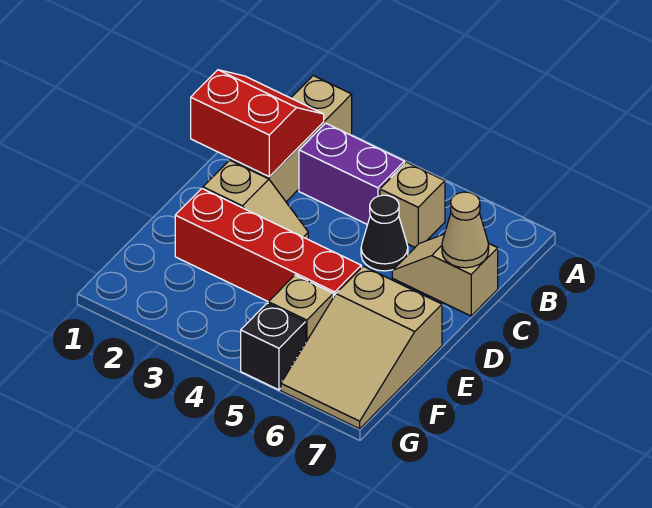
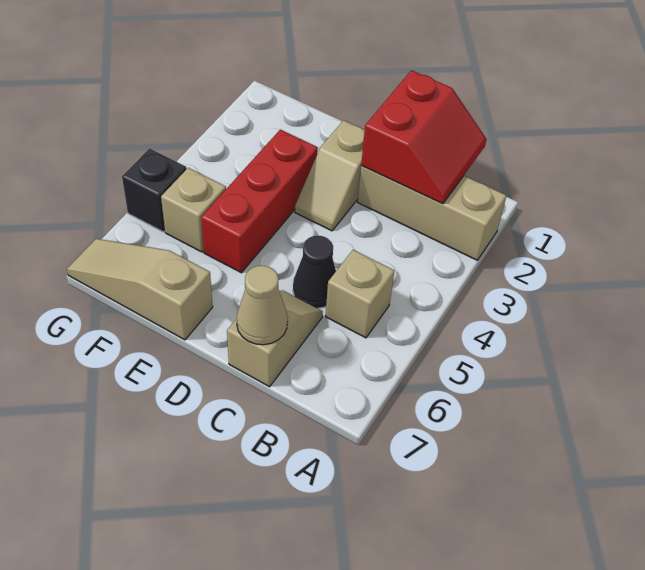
purple brick B3:B4 level 1 -> none
red brick E2:E5 level 1 -> red brick E3:E5 level 1
tan slope E6:G7 level 1 top E -> tan slope E7:G7 level 1 top E

